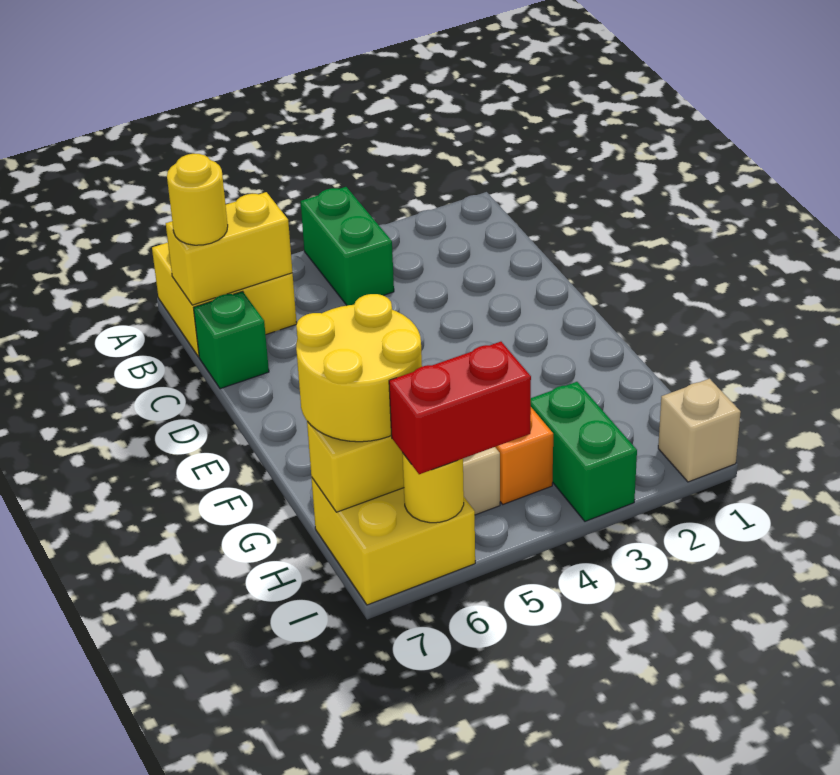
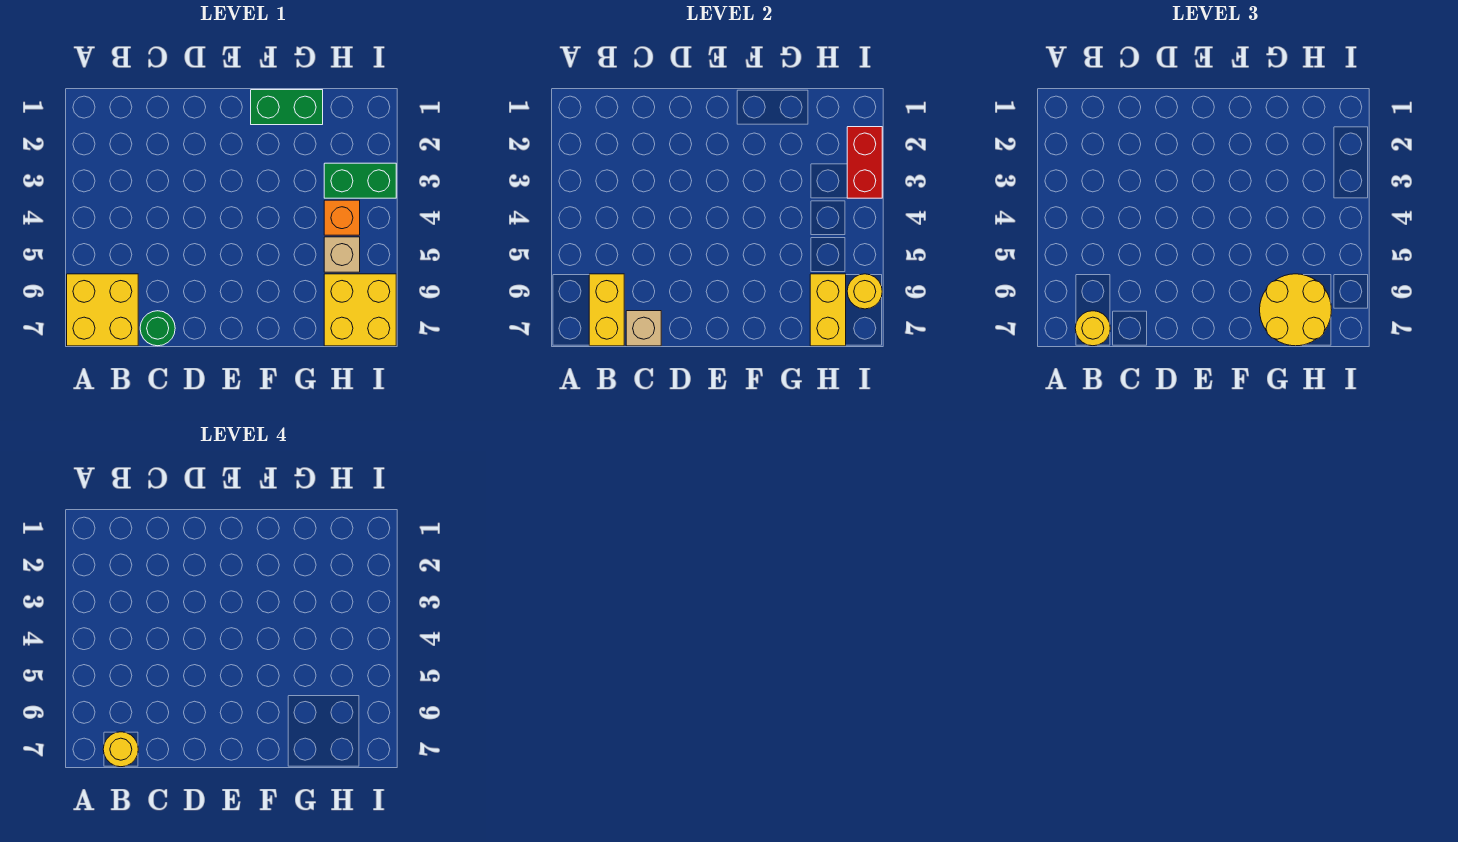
green brick A4:B4 level 1 -> green brick F1:G1 level 1
none -> yellow round brick B7 level 4
green brick C7 level 1 -> green round brick C7 level 1
tan brick I1 level 1 -> tan brick C7 level 2
red brick I5:I6 level 3 -> red brick I2:I3 level 2

